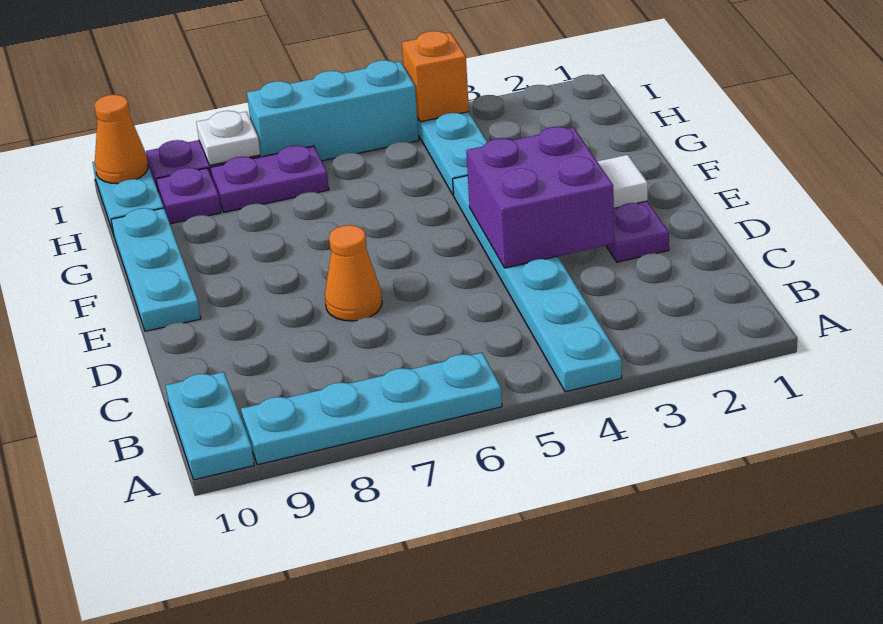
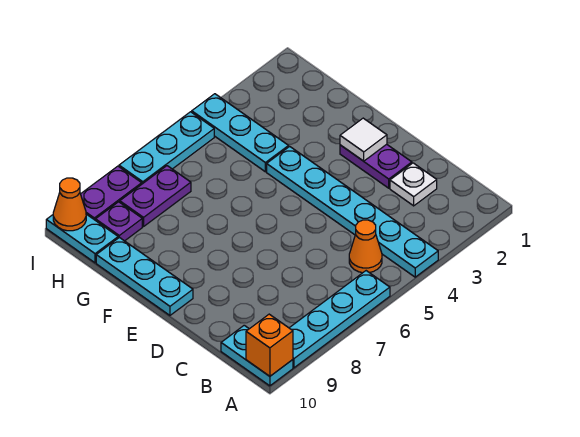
purple brick D3:E4 level 2 -> none
orange cone D7 level 1 -> orange cone B5 level 1
orange brick I4 level 2 -> orange brick A10 level 2
cyan brick I5:I7 level 1 -> cyan plate I5:I7 level 1
white plate I8 level 2 -> white plate C2 level 1

